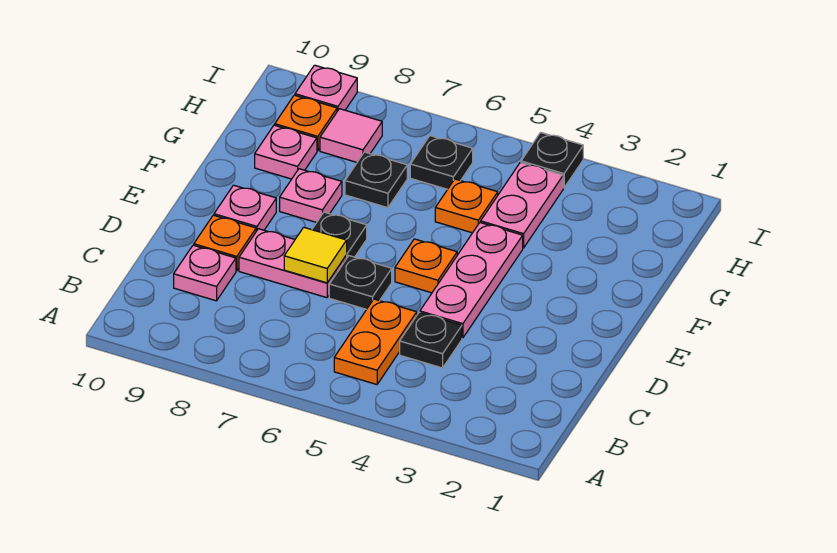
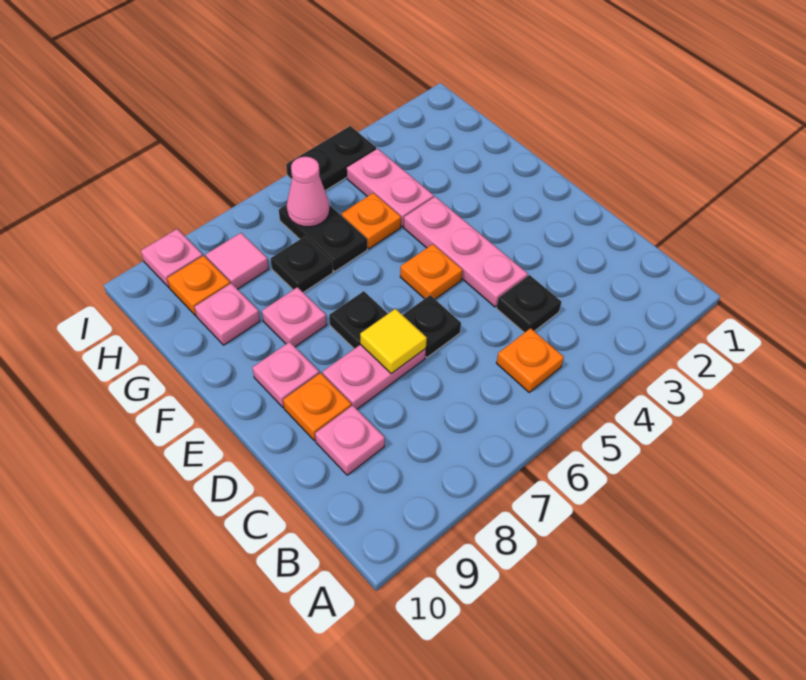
orange plate B5:C5 level 1 -> orange plate B5 level 1
black plate H6 level 1 -> black plate G6:H6 level 1
none -> pink cone H6 level 2
black plate I4 level 1 -> black plate I4:I5 level 1

